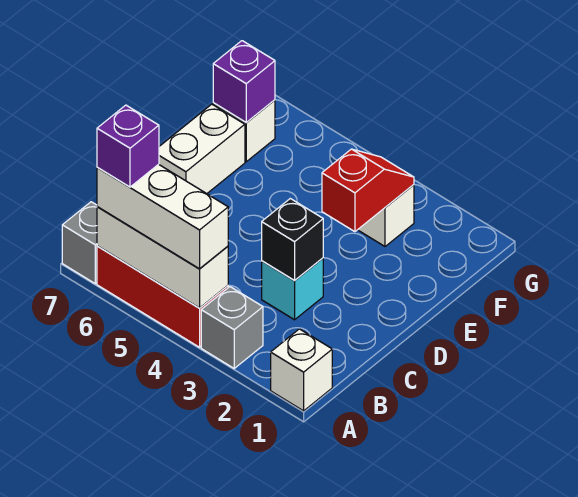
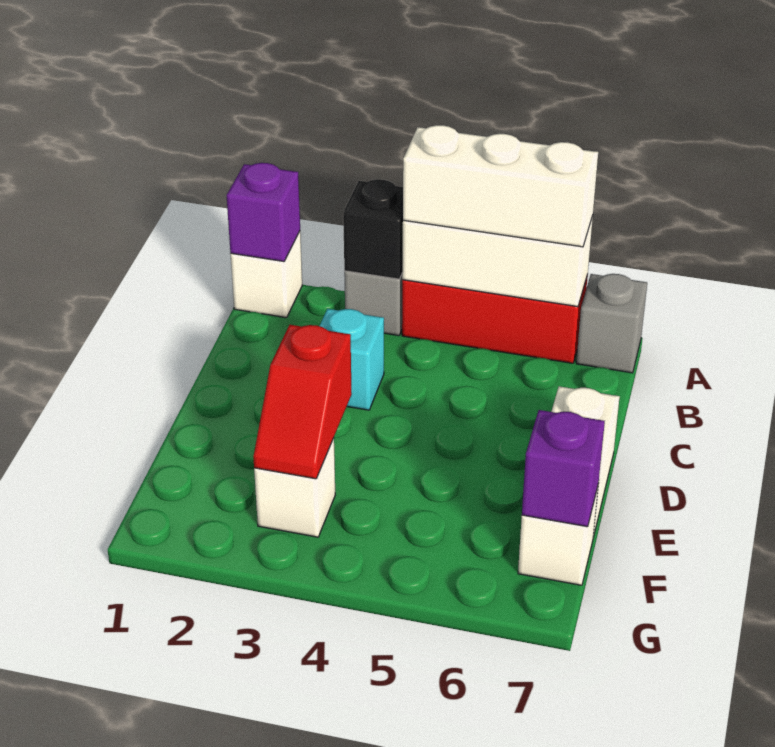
purple brick A6 level 4 -> purple brick A1 level 2
black brick C3 level 2 -> black brick A3 level 2

